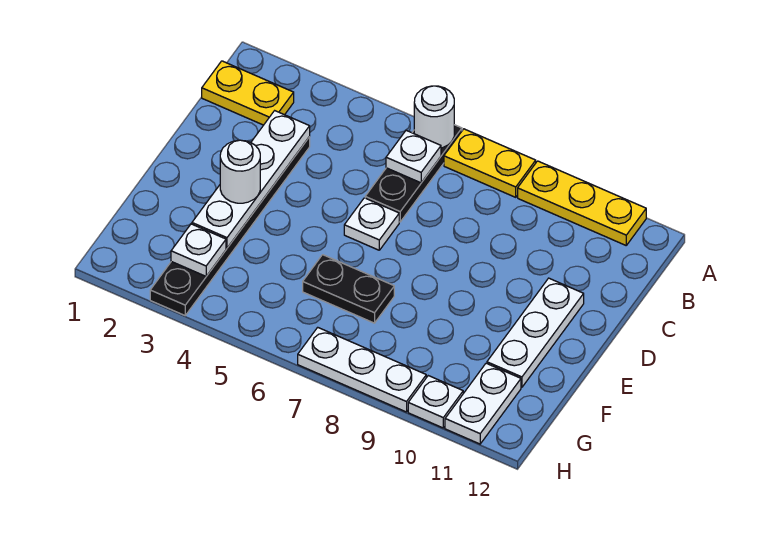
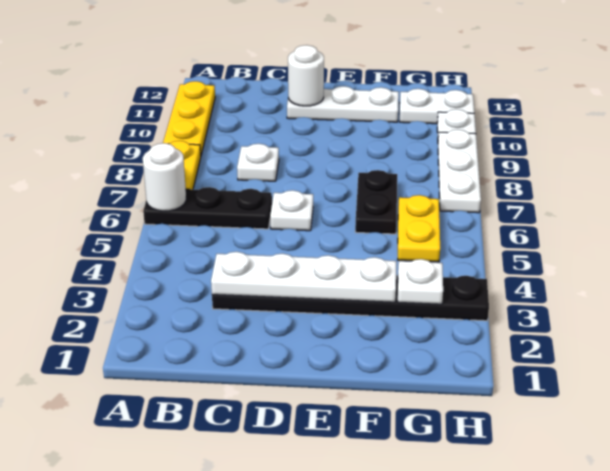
yellow plate B1:B2 level 1 -> yellow plate G5:G6 level 1
white plate B6 level 2 -> white plate C8 level 1
white round brick E3 level 3 -> white round brick D11 level 2

